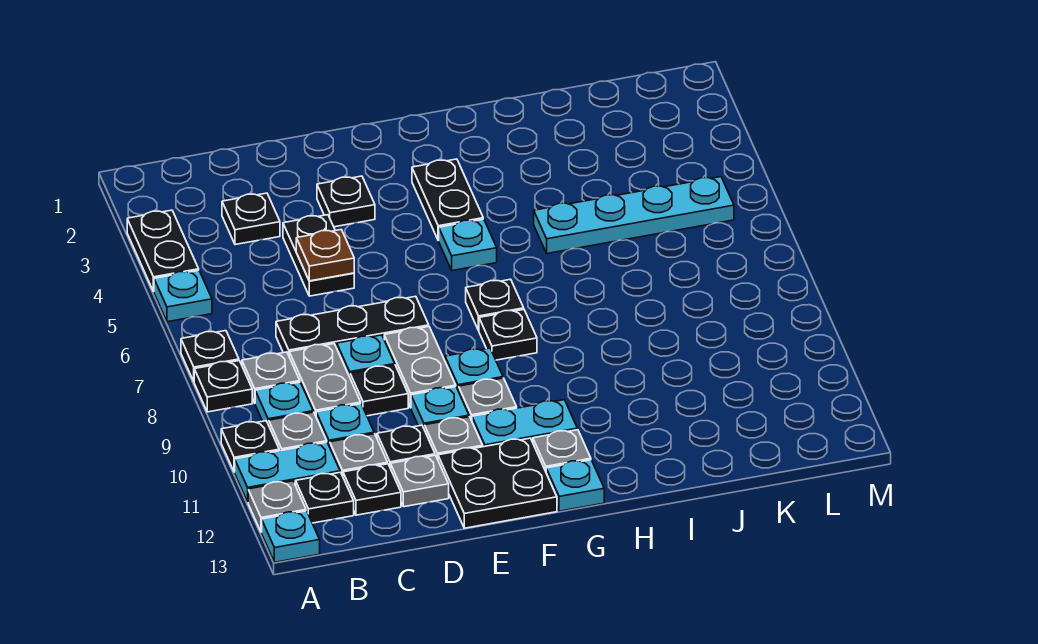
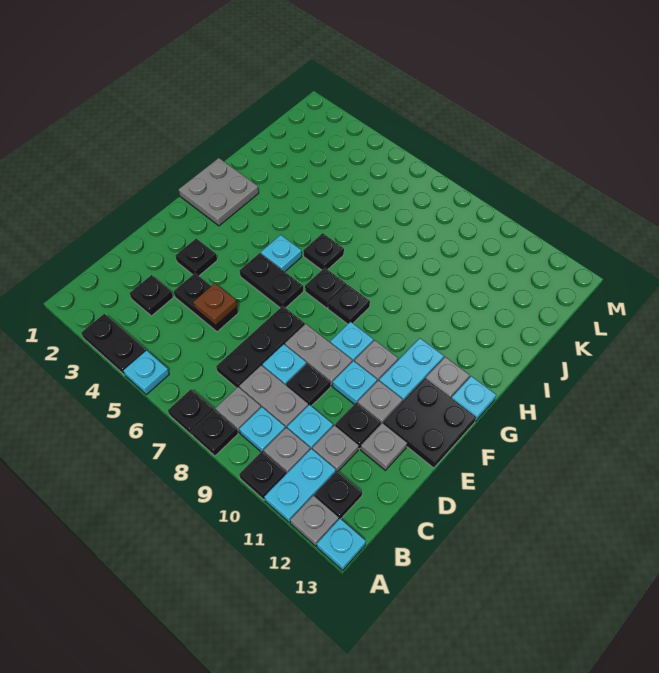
black plate C12 level 1 -> black plate H6 level 1
none -> grey plate G1:H2 level 1
black plate G3:G4 level 1 -> black plate F5:F6 level 1
cyan plate I5:L5 level 1 -> none

